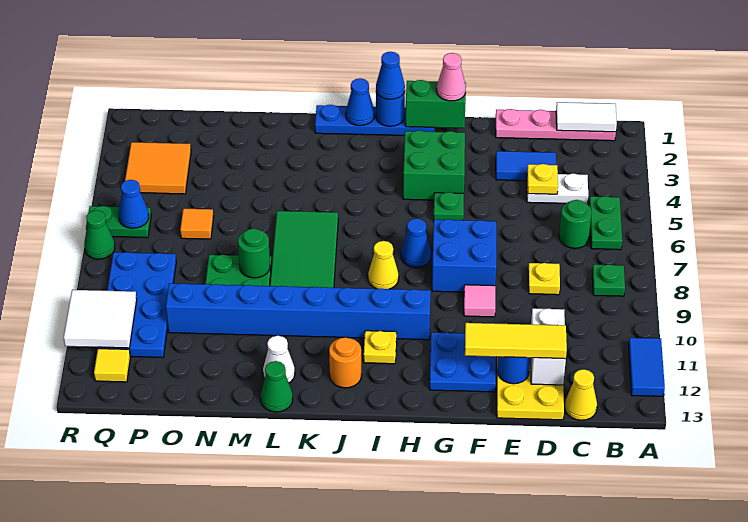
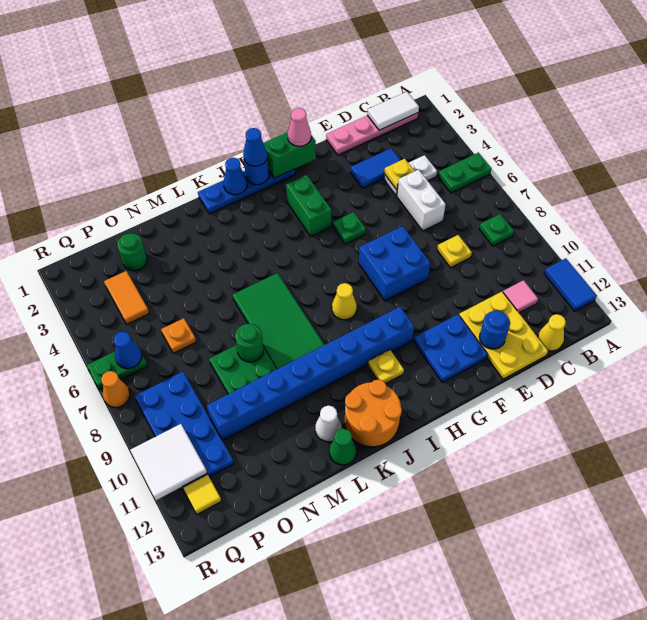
green plate B5:B6 level 1 -> green plate A5:B5 level 1
green round brick C6 level 1 -> green round brick O2 level 1
white brick D11:D12 level 2 -> white brick D5:D6 level 1
yellow tile D12:F12 level 3 -> none
pink tile F9 level 1 -> pink tile C11 level 1
green brick G3:H4 level 1 -> green brick H3:H4 level 1
blue cone H7 level 1 -> none
orange round brick J12 level 1 -> orange round brick J12:K13 level 1
orange tile O6 level 1 -> orange plate O6 level 1
orange tile P3:Q4 level 1 -> orange tile P3:P4 level 1
green cone R7 level 1 -> orange cone R7 level 1

